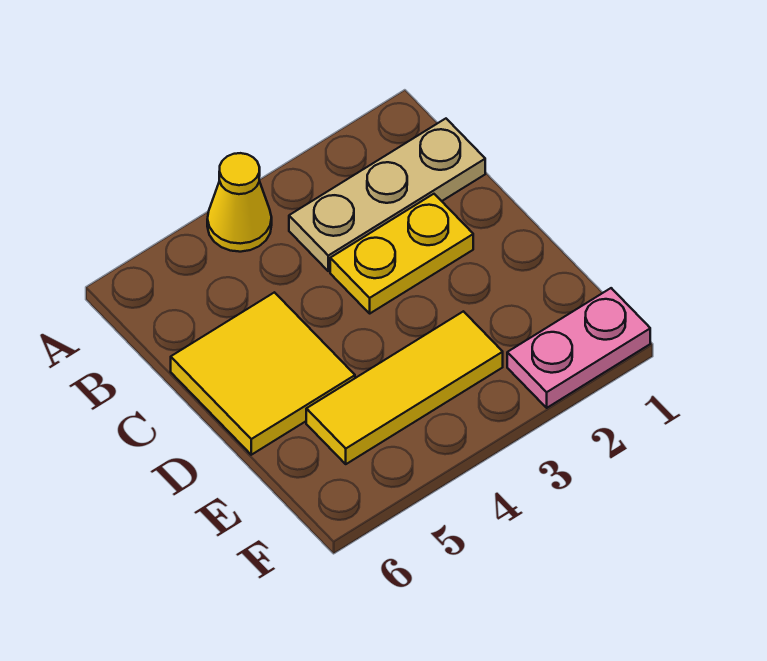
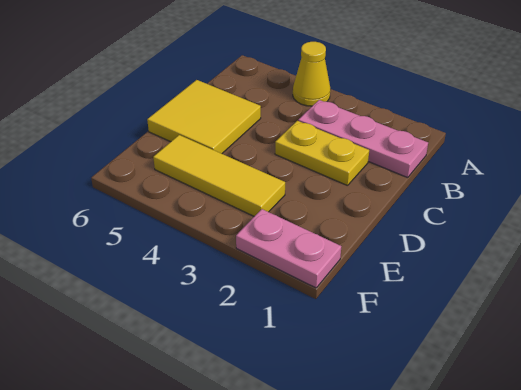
tan plate B1:B3 level 1 -> pink plate B1:B3 level 1

